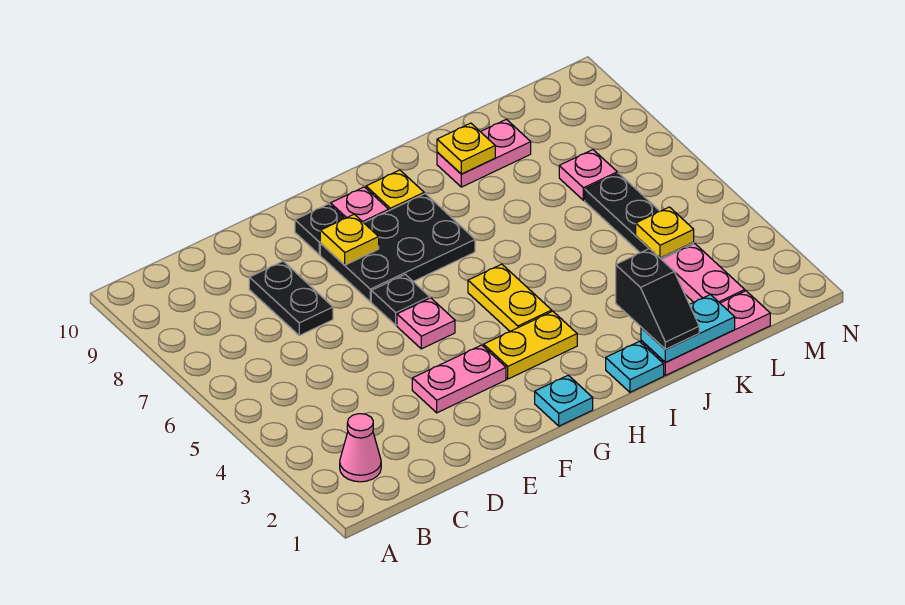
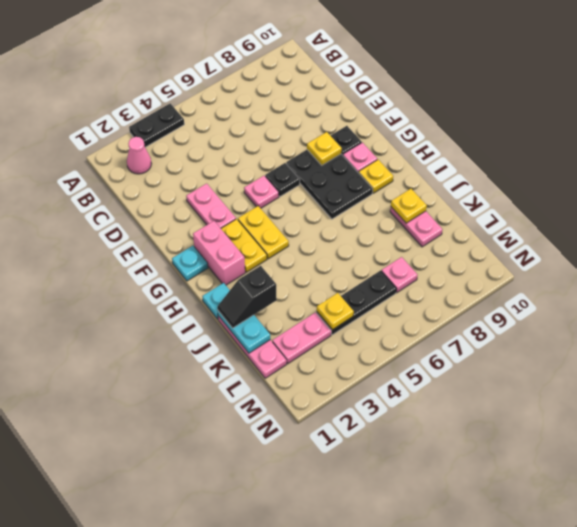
black plate D7:D8 level 1 -> black plate A3:A4 level 1
none -> pink brick G2:H2 level 1
yellow plate H4:H5 level 1 -> yellow plate G4:H4 level 1

